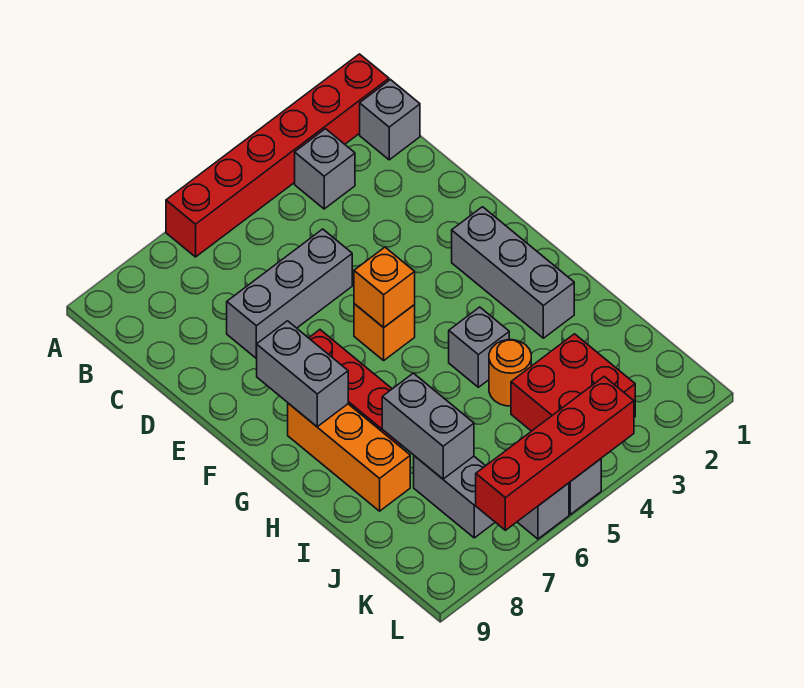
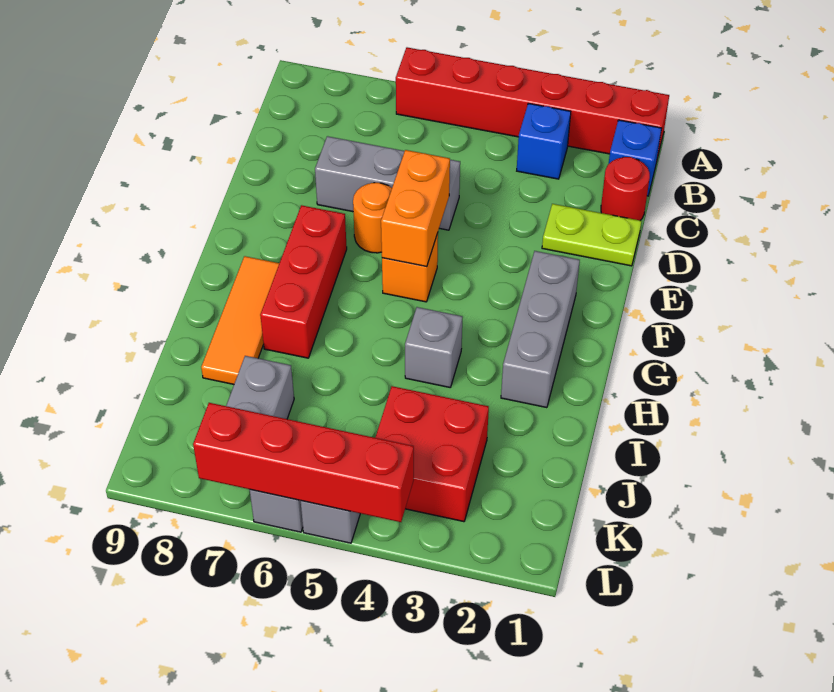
grey brick B1 level 1 -> blue brick B1 level 1
grey brick B3 level 1 -> blue brick B3 level 1
none -> red round brick C1 level 1
none -> lime plate D1:D2 level 1
orange brick F5 level 2 -> orange brick E5:F5 level 2
grey brick F8:G8 level 2 -> none
orange brick G8:I8 level 1 -> orange tile G8:I8 level 1
orange round brick I4 level 1 -> orange round brick E6 level 1
grey brick I7:J7 level 2 -> none

